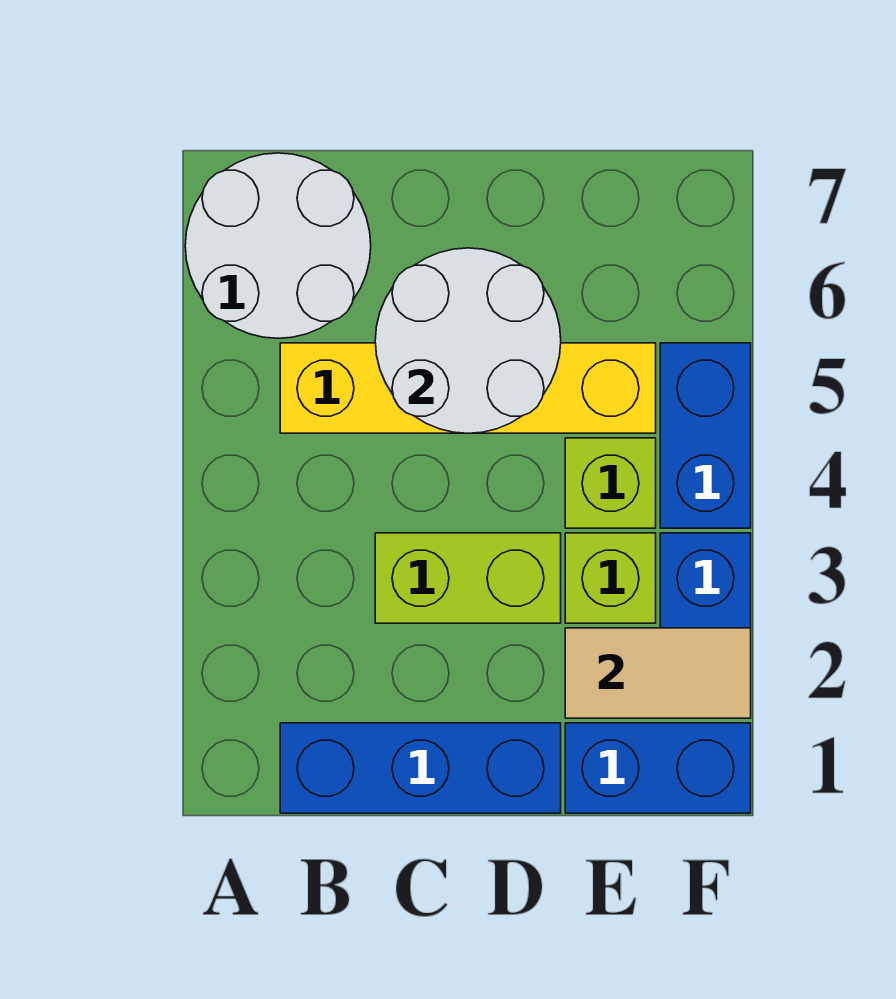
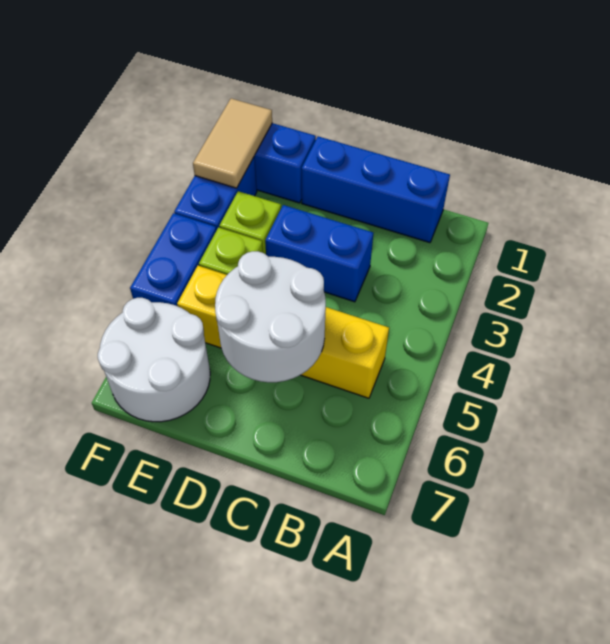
white round brick A6:B7 level 1 -> white round brick E6:F7 level 1
lime brick C3:D3 level 1 -> blue brick C3:D3 level 1
tan tile E2:F2 level 2 -> tan tile F1:F2 level 2

